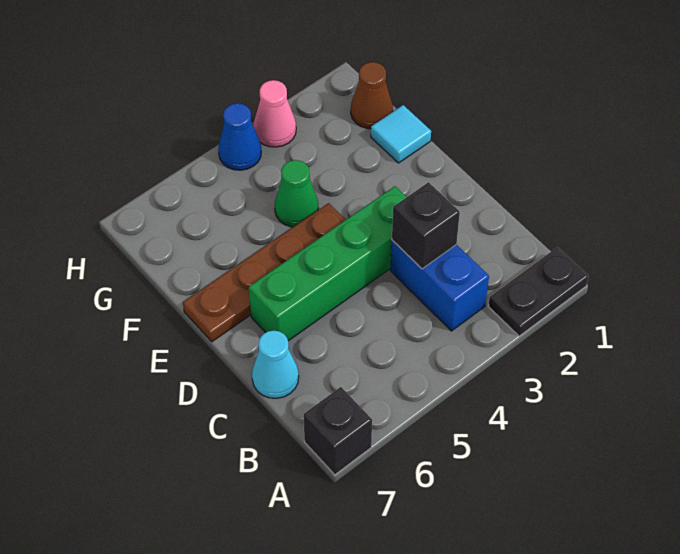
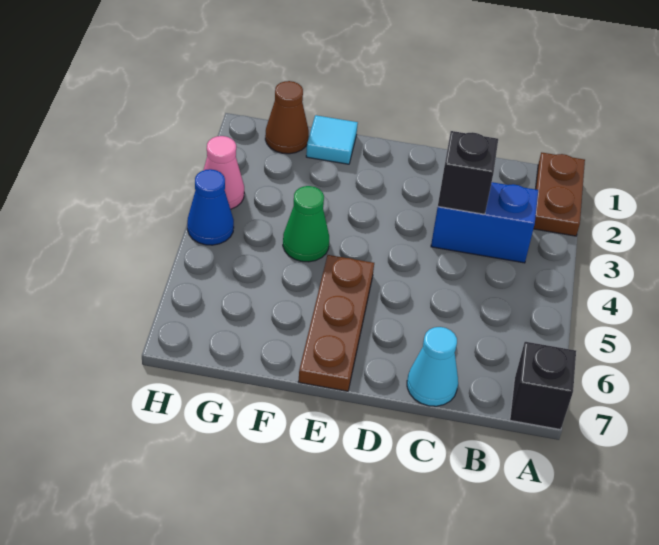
black plate A1:A2 level 1 -> brown plate A1:A2 level 1
green brick D3:D6 level 1 -> none
brown plate E4:E7 level 1 -> brown plate E5:E7 level 1

